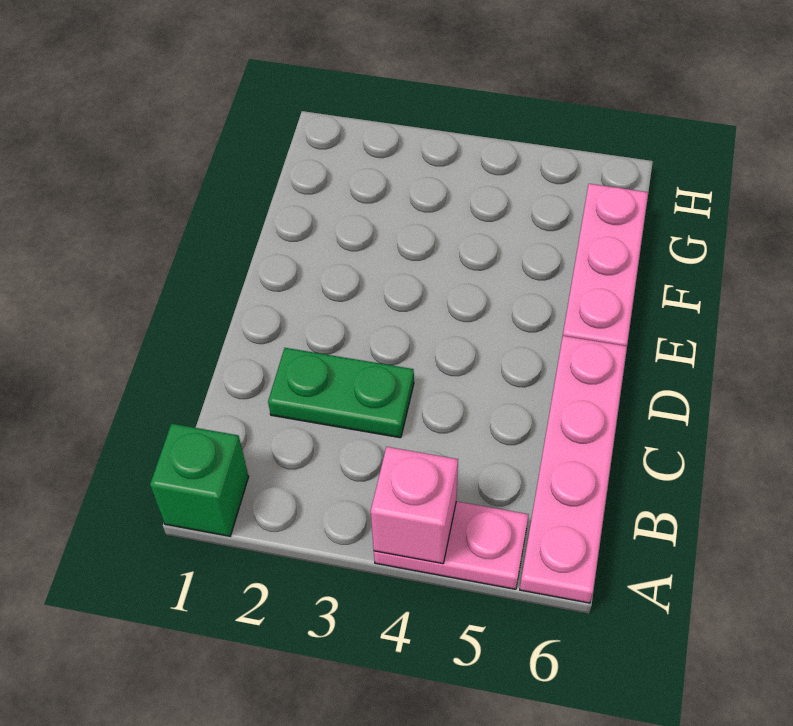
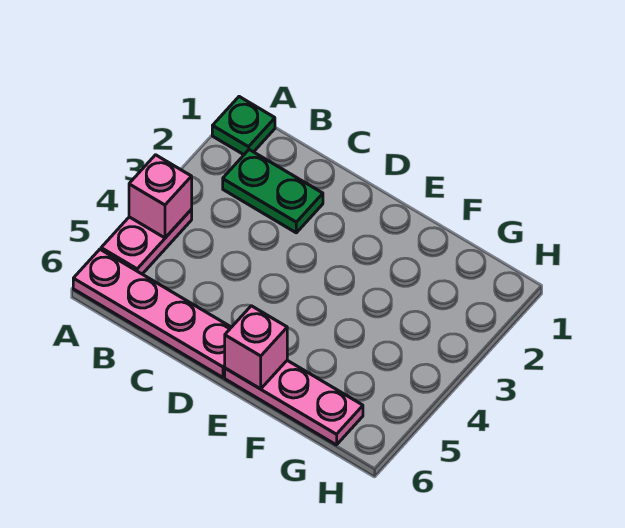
green brick A1 level 1 -> green plate A1 level 1
green plate C2:C3 level 1 -> green plate B2:C2 level 1
none -> pink brick E6 level 2

